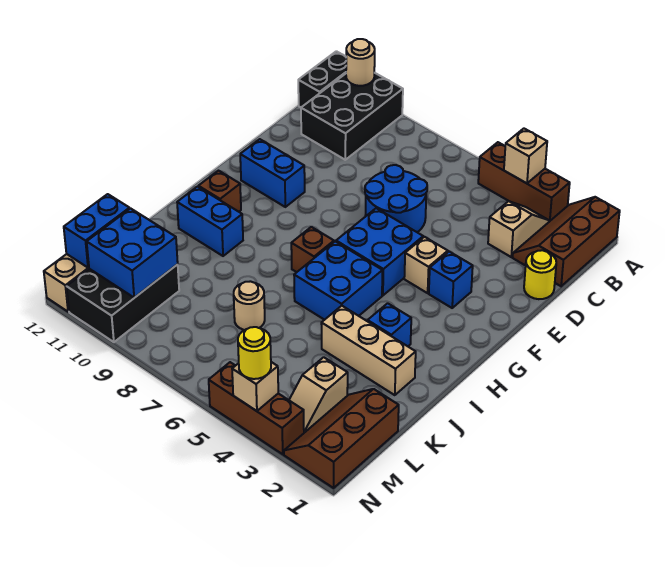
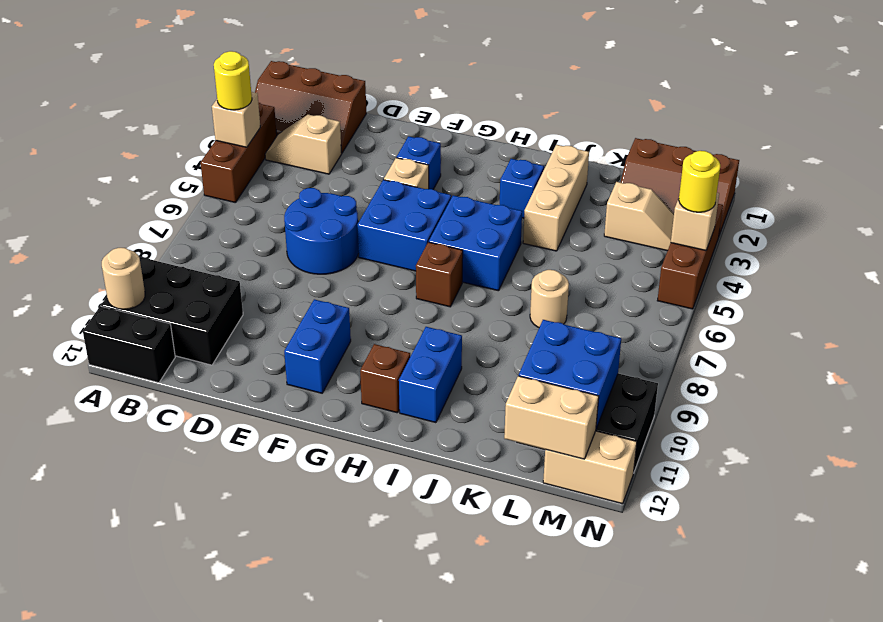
yellow round brick D1 level 1 -> yellow round brick A4 level 3
blue brick L12:M12 level 2 -> tan brick L12:M12 level 2

